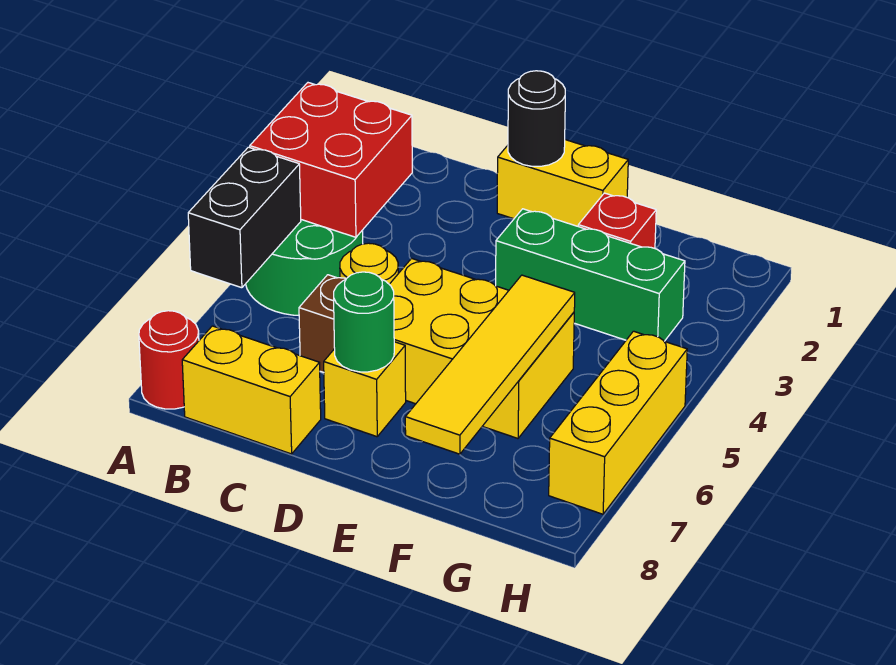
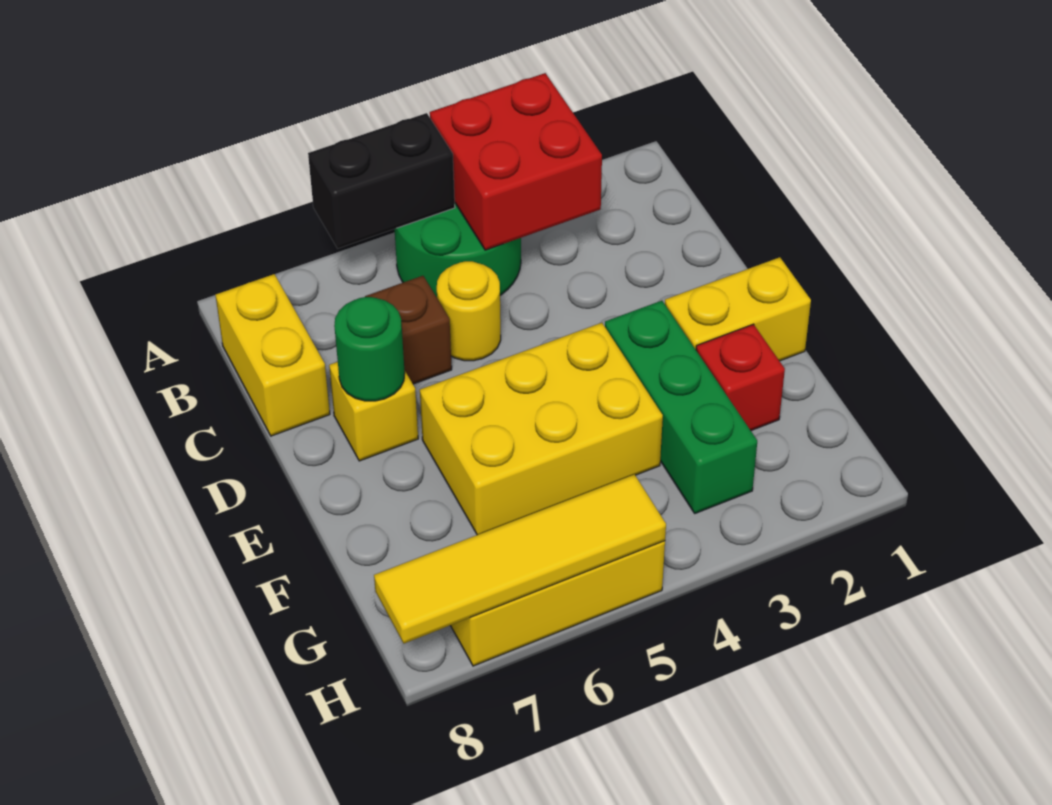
red round brick A8 level 1 -> none
yellow brick D1:E1 level 1 -> yellow brick E1:E2 level 1
black round brick D1 level 2 -> none
yellow brick D5:F6 level 1 -> yellow brick E4:F6 level 1
yellow tile F5:F8 level 2 -> yellow tile H5:H8 level 2

